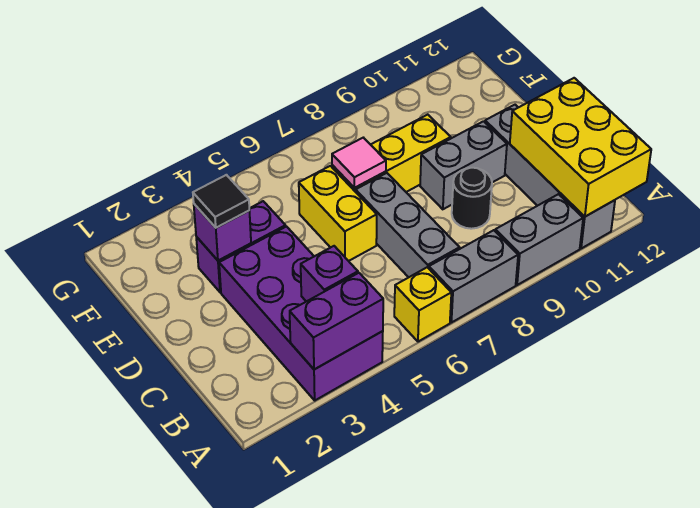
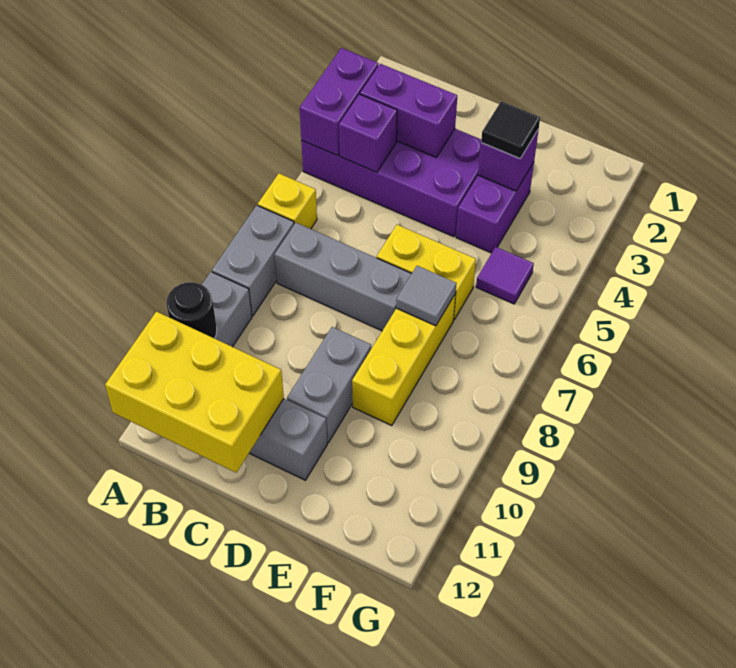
none -> purple brick B3:C3 level 2
black round brick C9 level 1 -> black round brick A10 level 2
pink tile E7 level 2 -> grey tile E7 level 2
none -> purple tile F5 level 1

